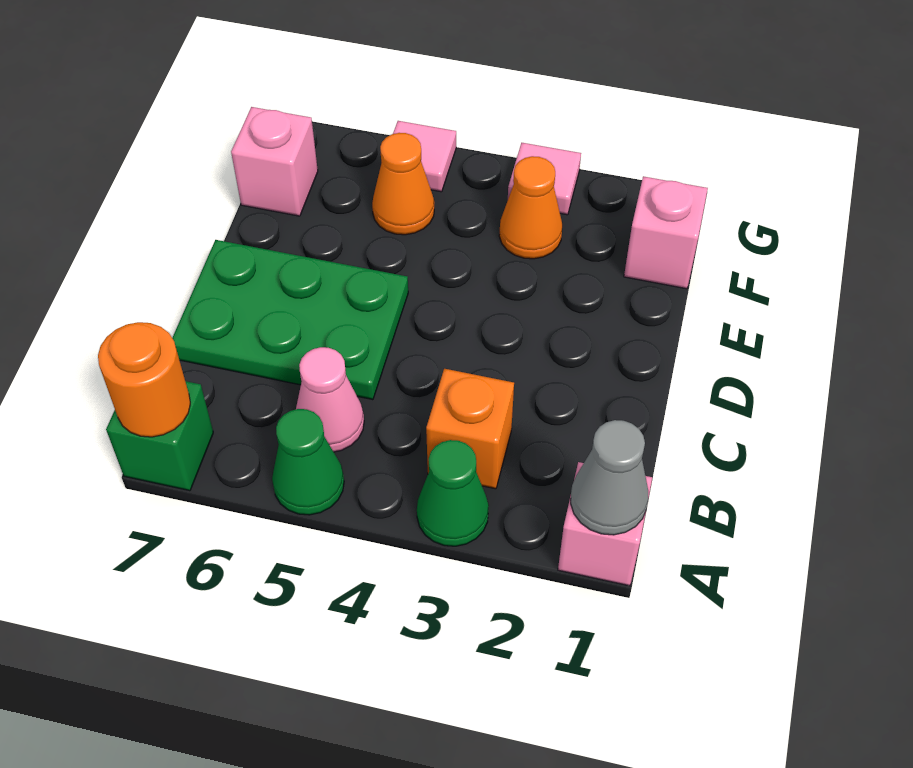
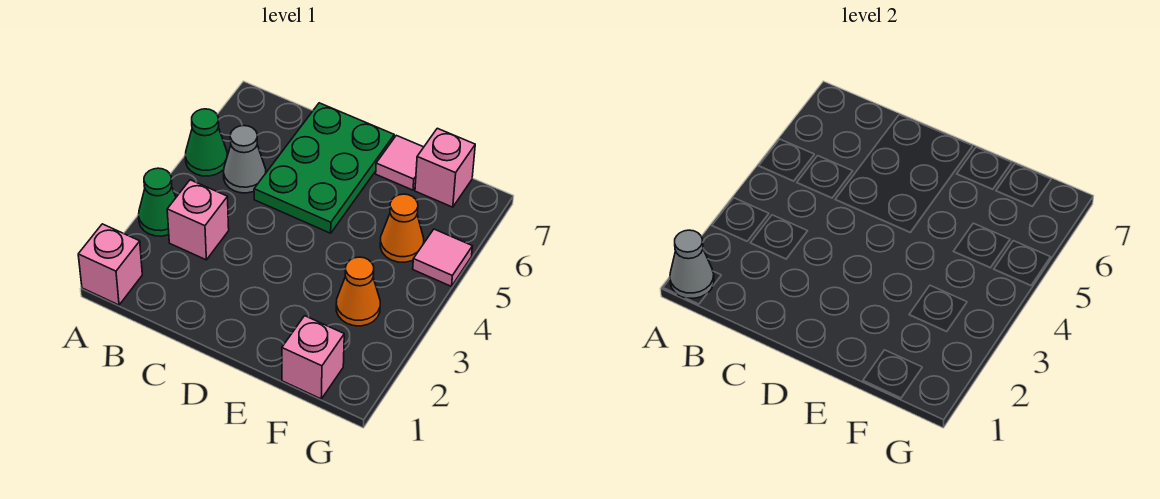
green brick A7 level 1 -> none
orange round brick A7 level 2 -> none
orange brick B3 level 1 -> pink brick B3 level 1
pink cone B5 level 1 -> grey cone B5 level 1
pink tile G3 level 1 -> pink tile E7 level 1

